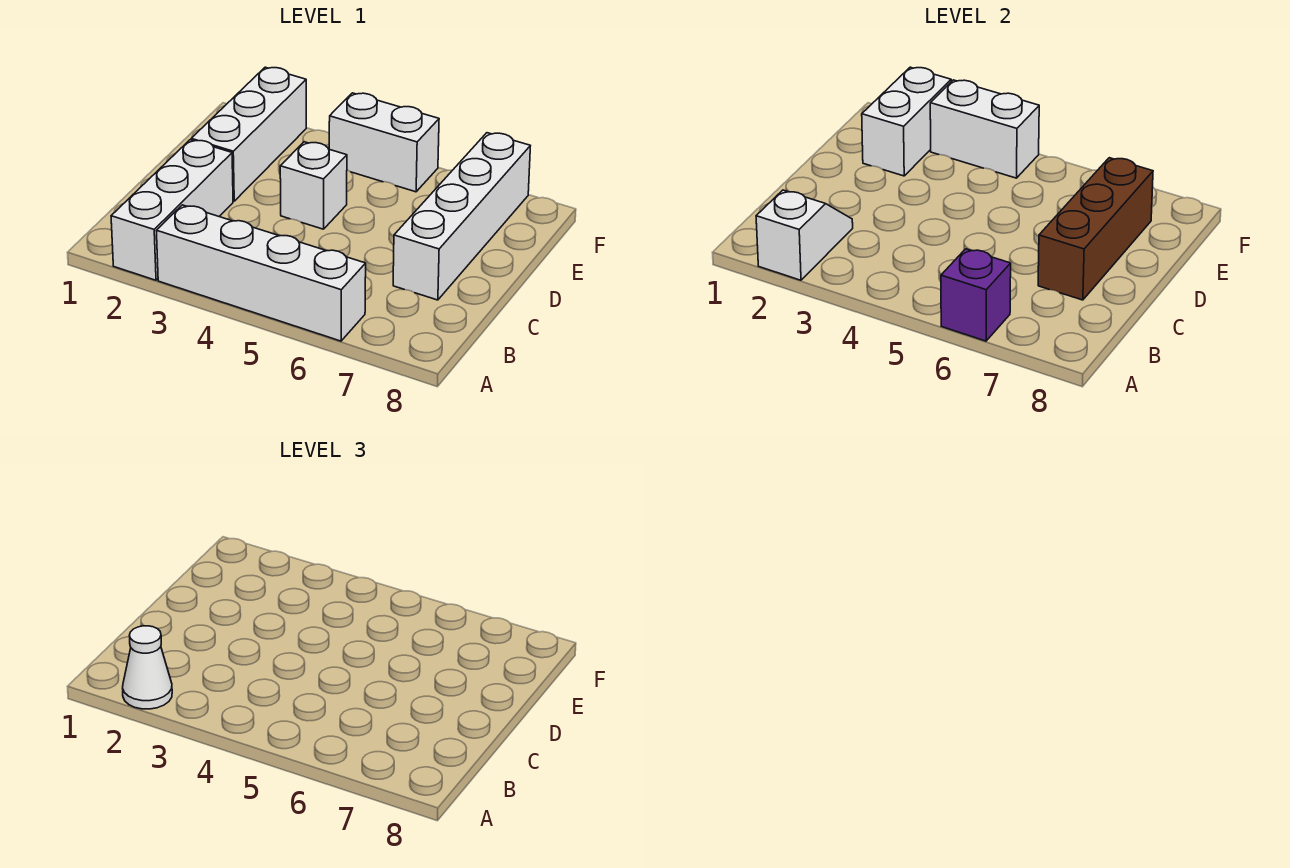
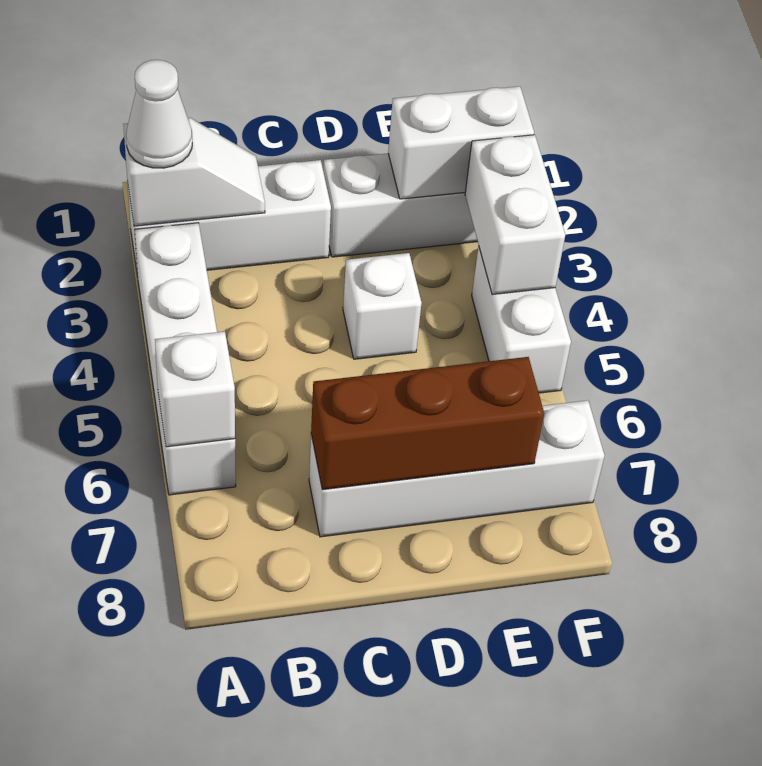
purple brick A6 level 2 -> white brick A6 level 2

